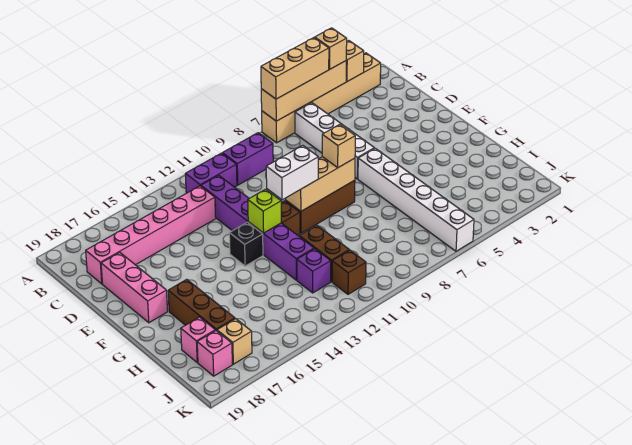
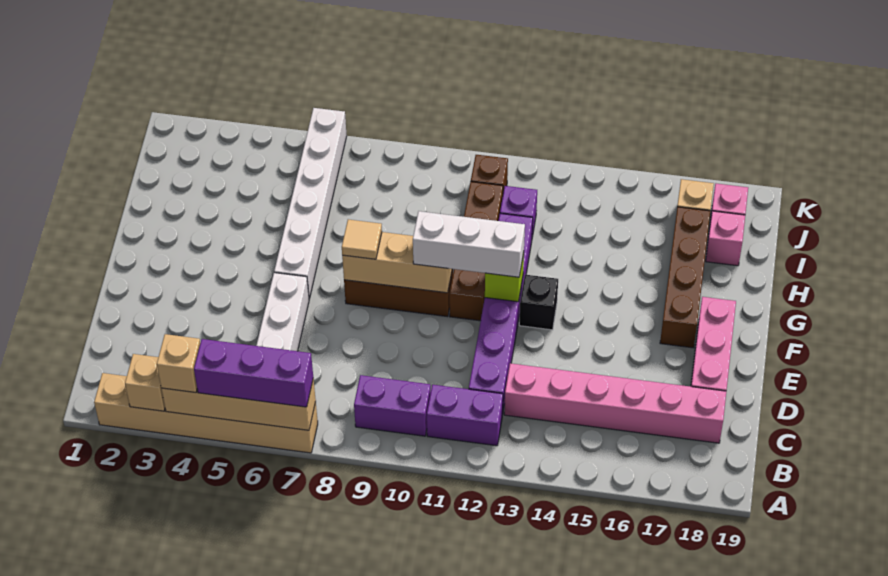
tan brick A5:A7 level 3 -> purple brick A5:A7 level 3
tan brick F8 level 3 -> tan tile F8 level 3
white brick F10:F11 level 3 -> white brick F10:F12 level 3
brown brick G17:I17 level 1 -> brown brick F17:I17 level 1

